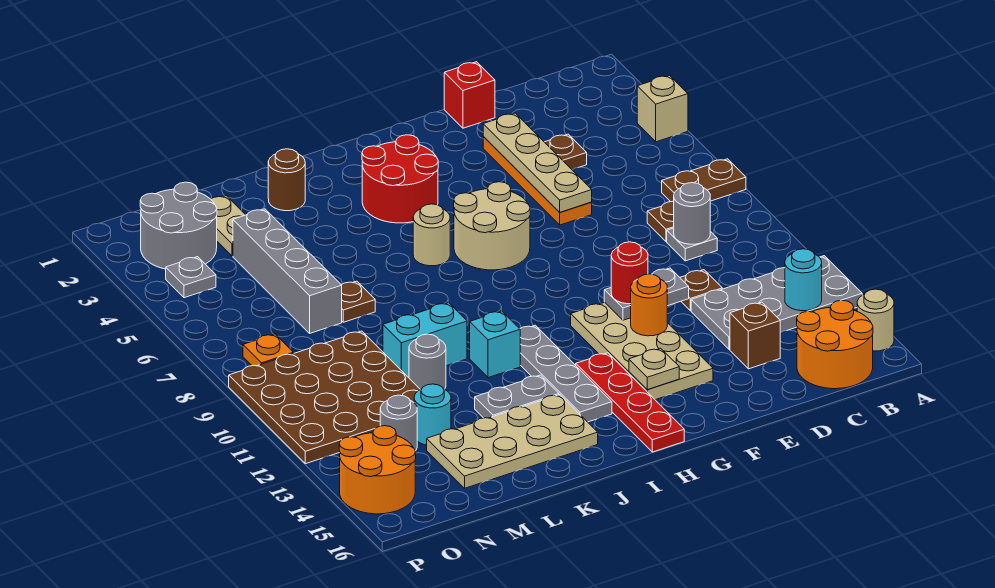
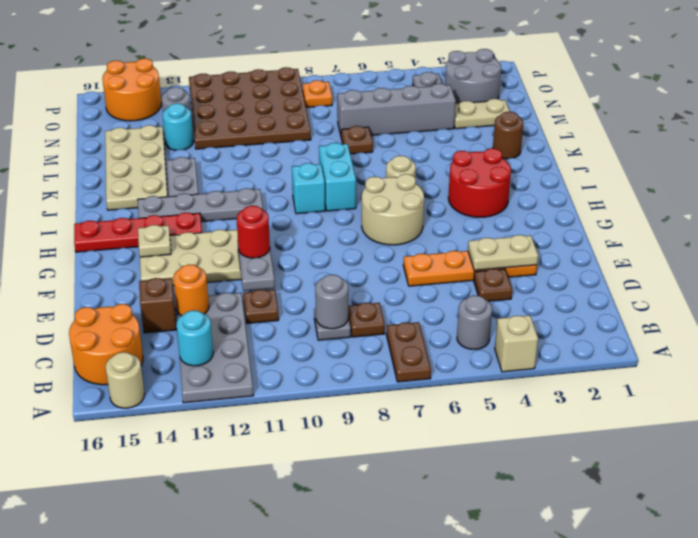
red brick E1 level 1 -> none
tan plate E3:E6 level 2 -> tan plate E3:E4 level 2
orange round brick F12 level 2 -> orange round brick D13 level 2
cyan brick J11 level 1 -> cyan brick I9 level 1
cyan brick K10:L10 level 1 -> cyan brick I8:J8 level 1
grey round brick L11 level 1 -> grey round brick B5 level 1

